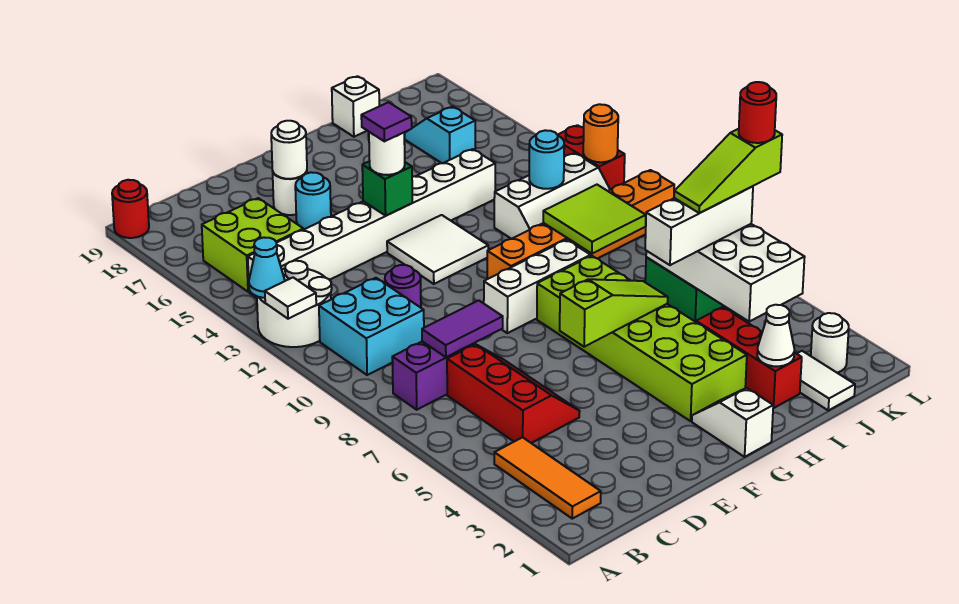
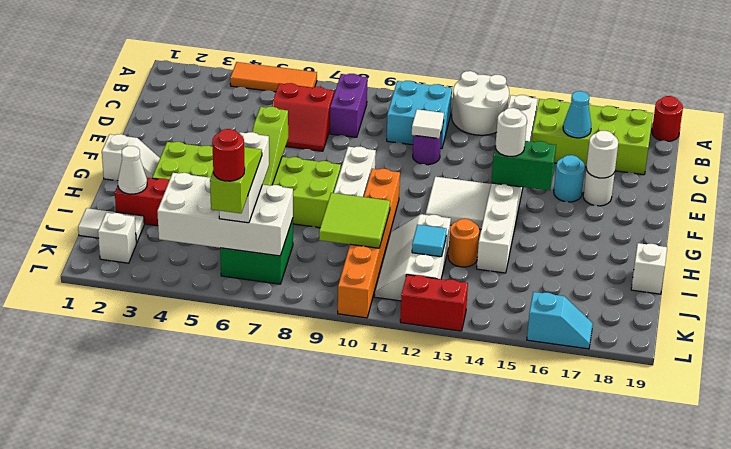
white tile A12 level 2 -> white tile D11 level 2
cyan cone A13 level 2 -> cyan cone C16 level 2
orange tile B2:B4 level 1 -> orange tile A4:A6 level 1
lime brick B15:C16 level 1 -> lime brick B15:C18 level 1
red slope C5:D7 level 1 top C -> red slope C6:D7 level 1 top C
purple tile C8:D8 level 2 -> none
green brick F14 level 2 -> green brick F14:F15 level 2
purple tile F14 level 4 -> none
cyan round brick J12 level 2 -> cyan tile J12 level 2
cyan slope J16:J17 level 1 top 16 -> cyan slope L16:L17 level 1 top 16
white round brick K2 level 1 -> white brick K2 level 1
orange round brick L12 level 2 -> orange round brick I13 level 1

